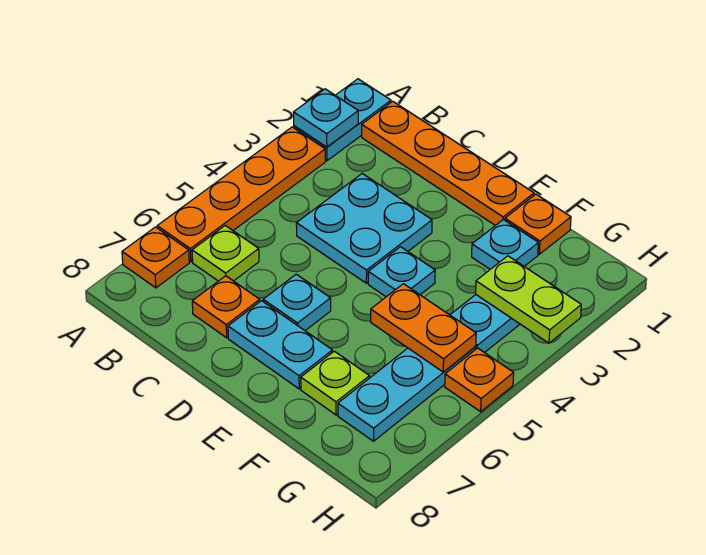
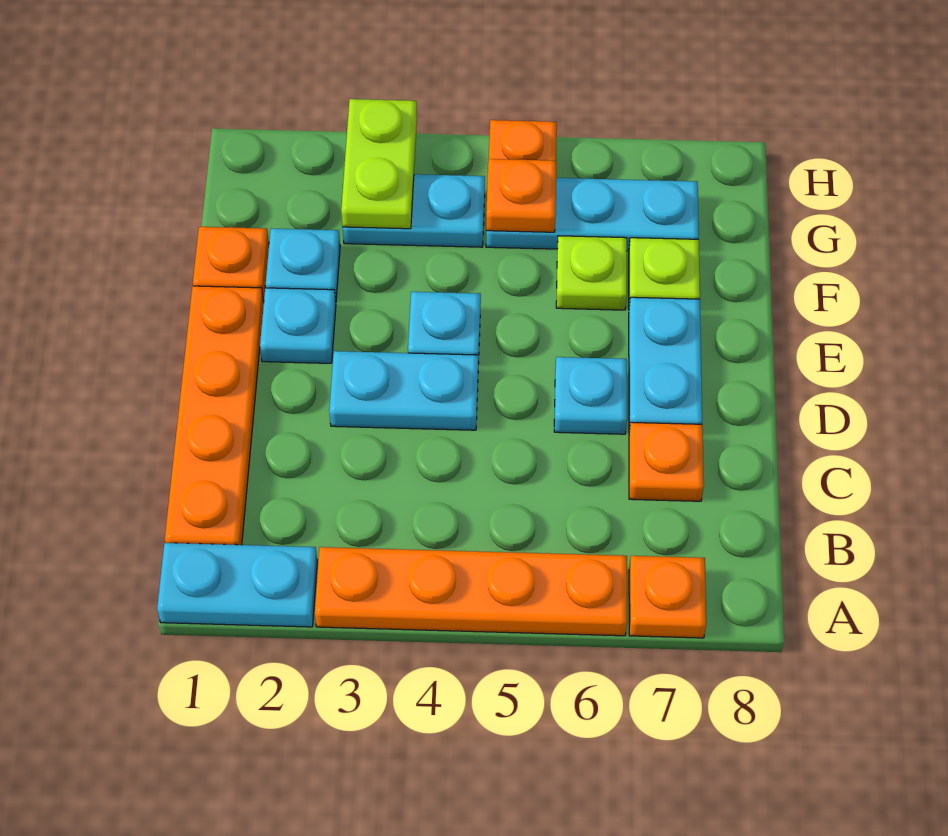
cyan plate A2 level 2 -> cyan plate E2 level 1
lime plate B6 level 1 -> lime plate F6 level 1
cyan plate C3:D4 level 1 -> cyan plate D3:D4 level 1
orange plate F5:G5 level 2 -> orange plate G5 level 2

